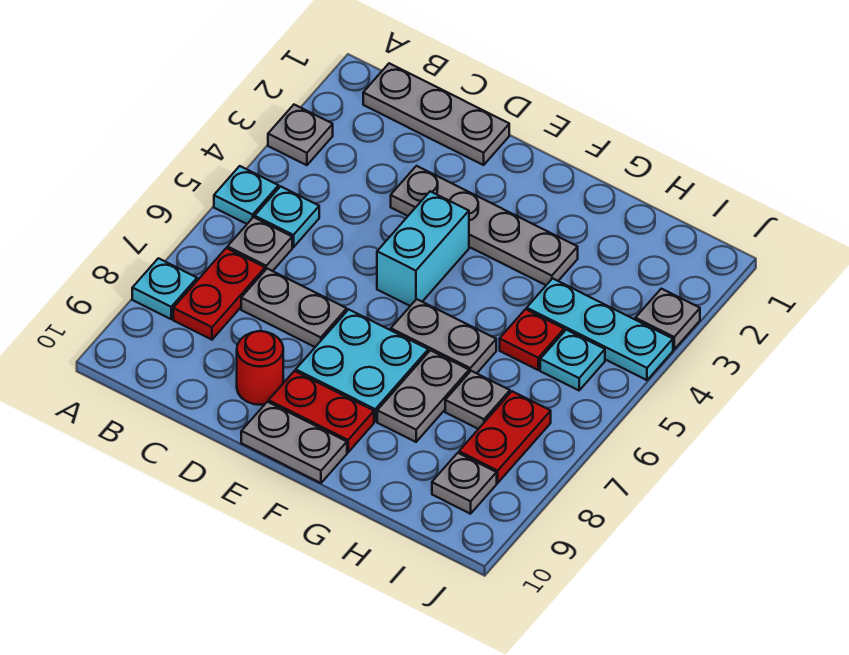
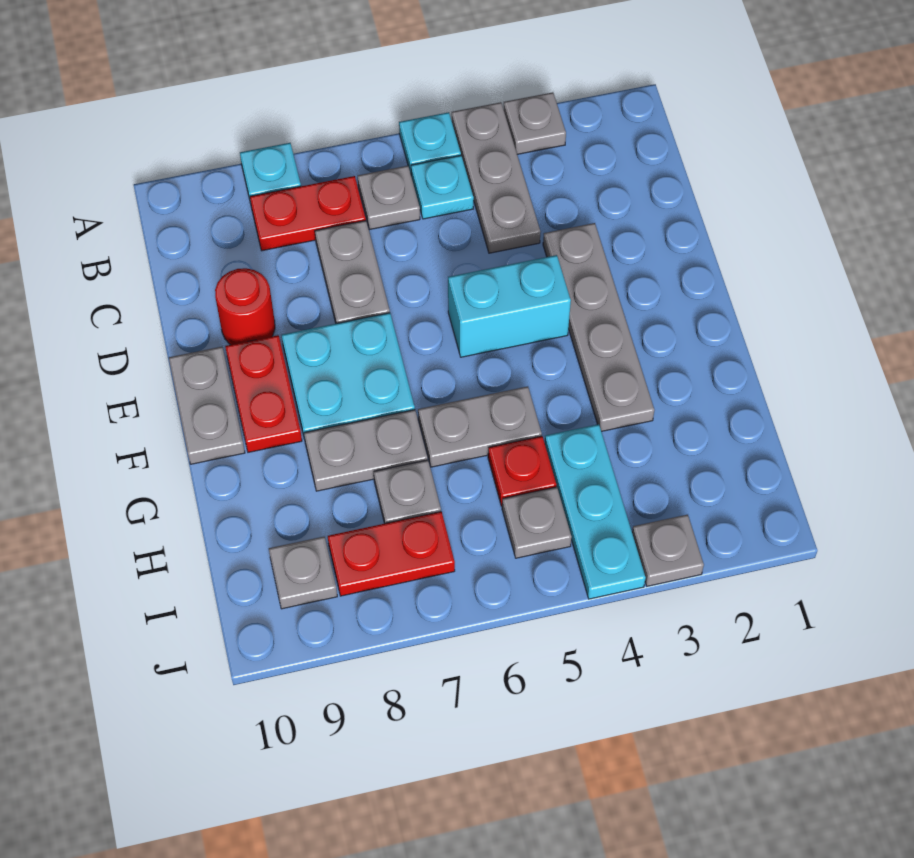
grey plate B1:D1 level 1 -> grey plate A4:C4 level 1
grey plate F6:G6 level 1 -> grey plate G5:G6 level 1
cyan plate I5 level 1 -> grey plate I5 level 1

